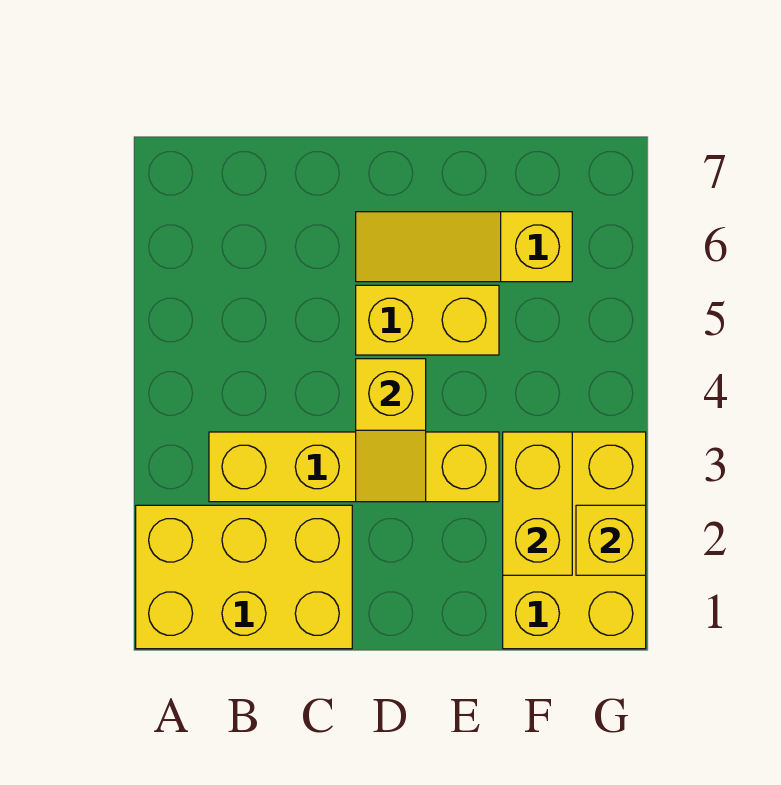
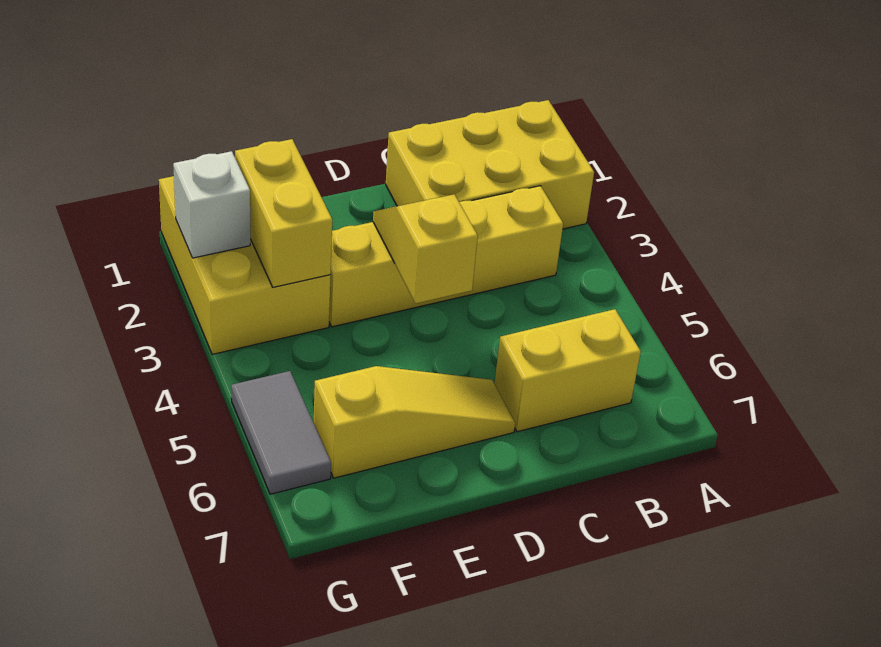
yellow brick D5:E5 level 1 -> yellow brick B6:C6 level 1
yellow brick G2 level 2 -> white brick G2 level 2
none -> grey tile G5:G6 level 1

